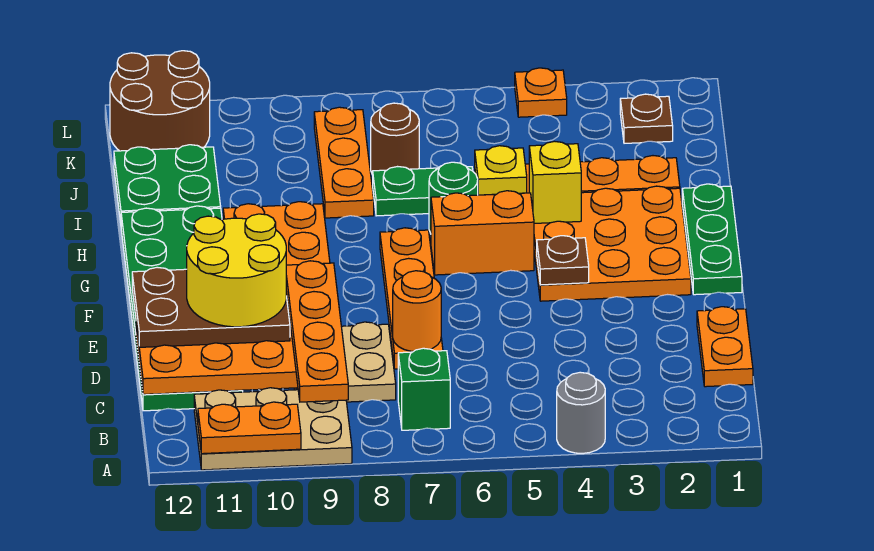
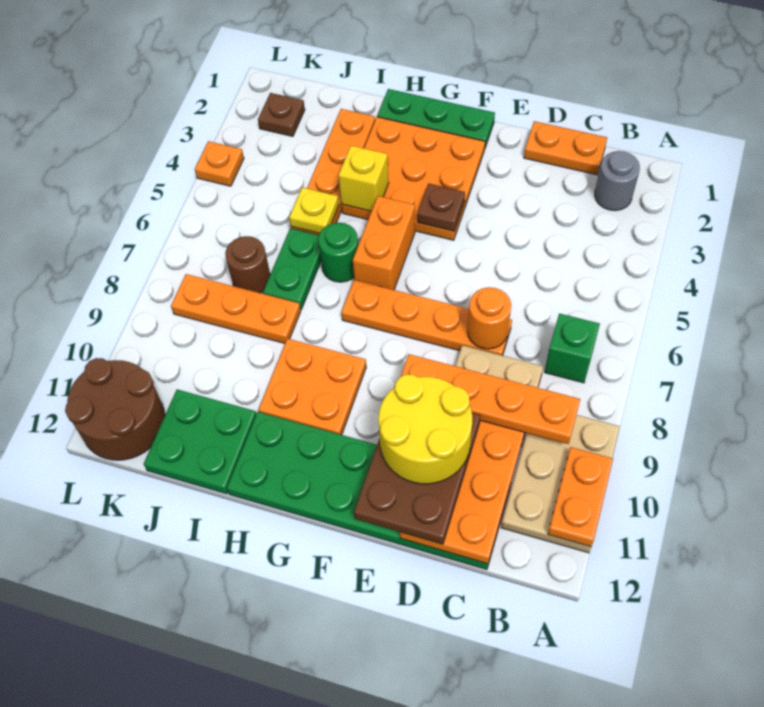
grey round brick A4 level 1 -> grey round brick B2 level 1

